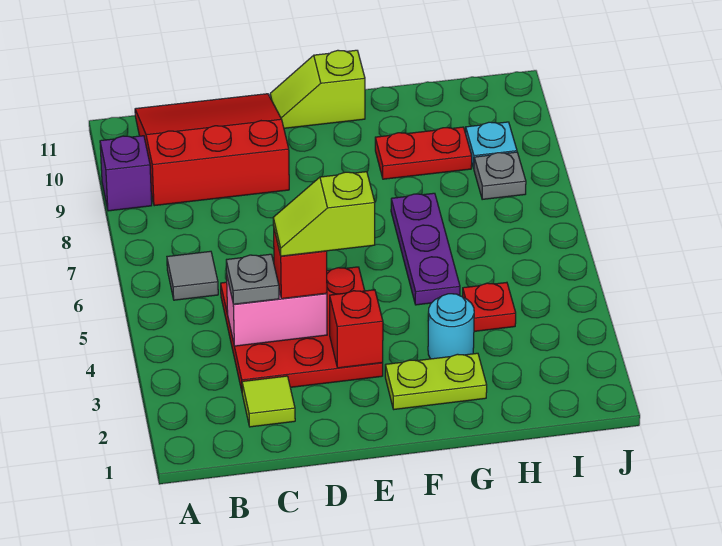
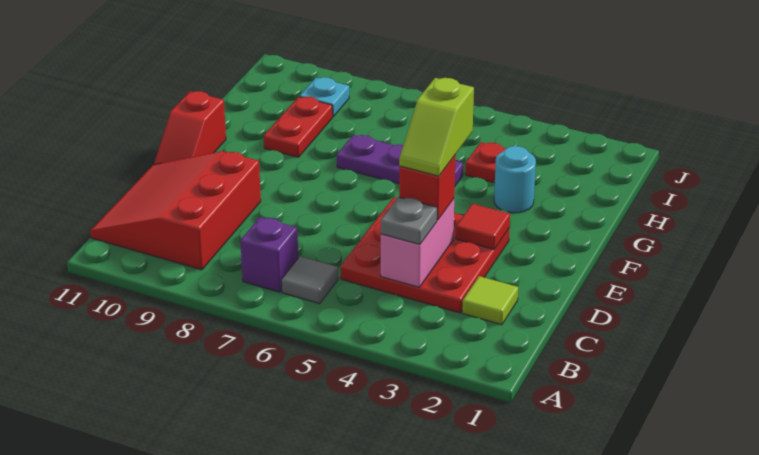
purple brick A9 level 1 -> purple brick B7 level 1
red brick E3 level 2 -> red tile E3 level 2
lime slope E11:F11 level 1 top F -> red slope E11:F11 level 1 top F
lime plate F2:G2 level 1 -> none
grey plate I8 level 1 -> none

